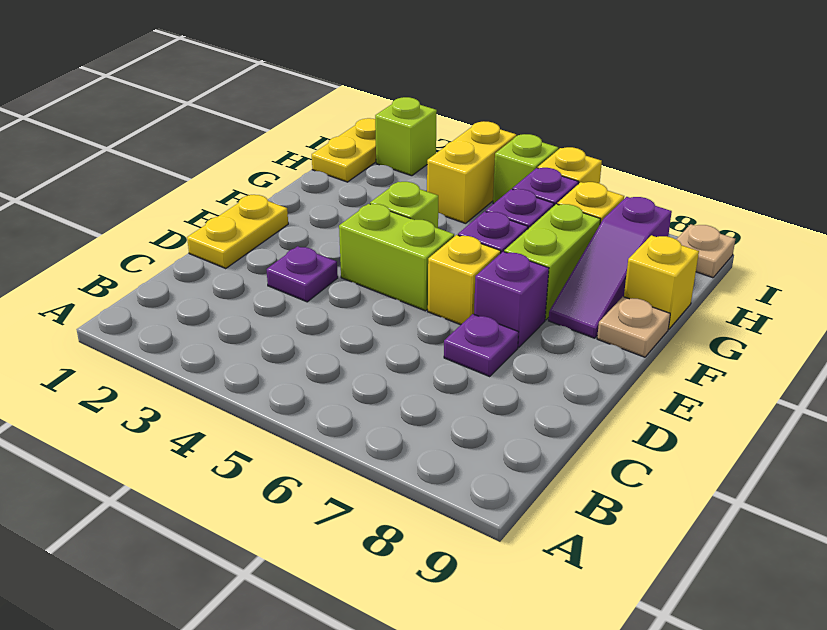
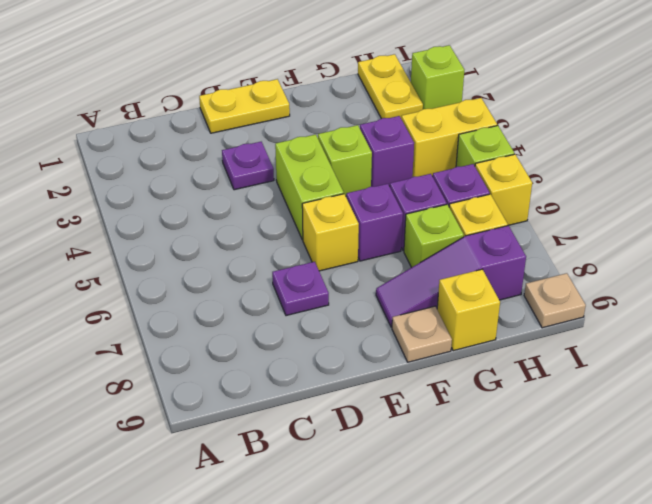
purple brick E7 level 1 -> purple brick G4 level 1
lime brick F7:G7 level 1 -> lime brick G7 level 1
yellow plate H1:I1 level 1 -> yellow plate H1:H2 level 1

